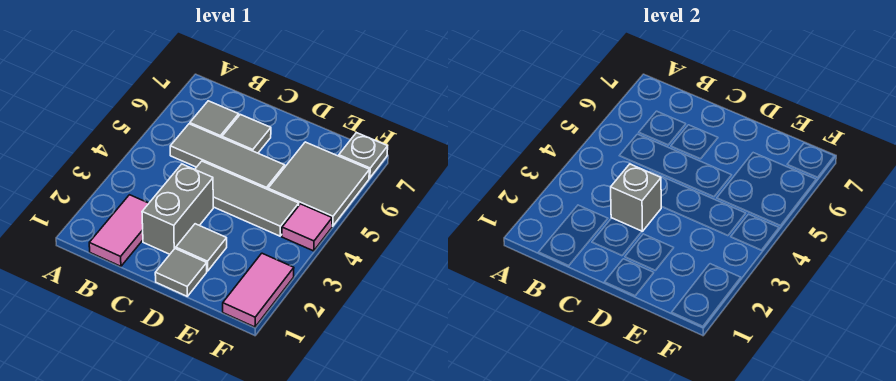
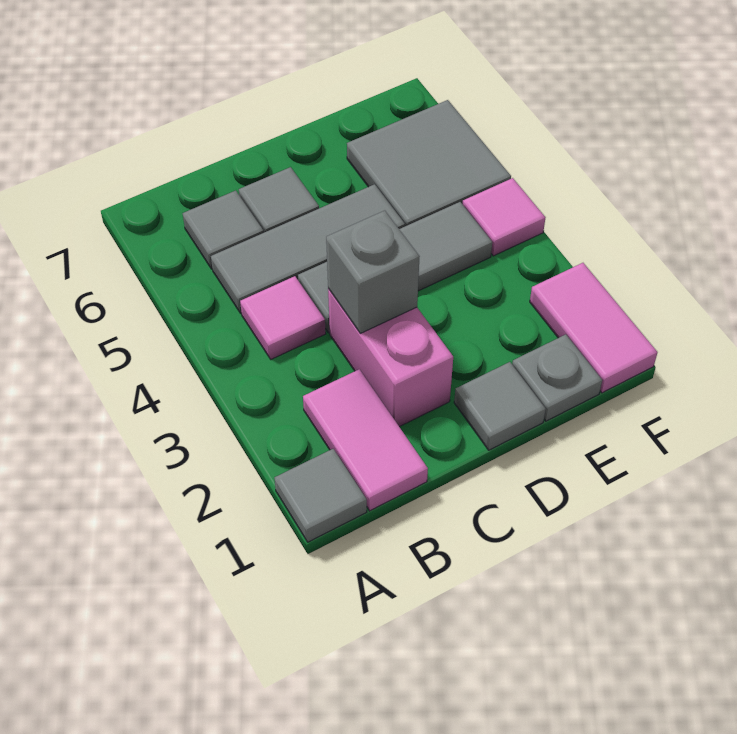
none -> pink tile B4 level 1
grey brick C2:C3 level 1 -> pink brick C2:C3 level 1
grey tile D2 level 1 -> grey tile A1 level 1
grey plate F7 level 1 -> grey plate E1 level 1

